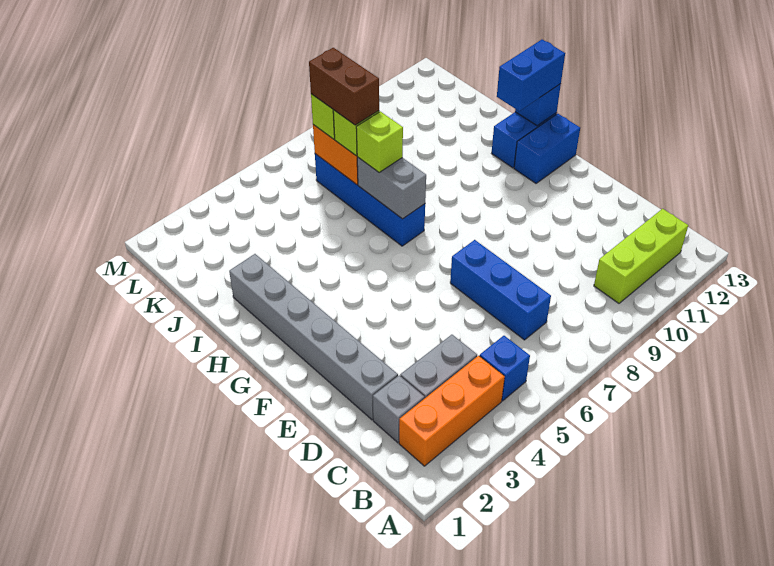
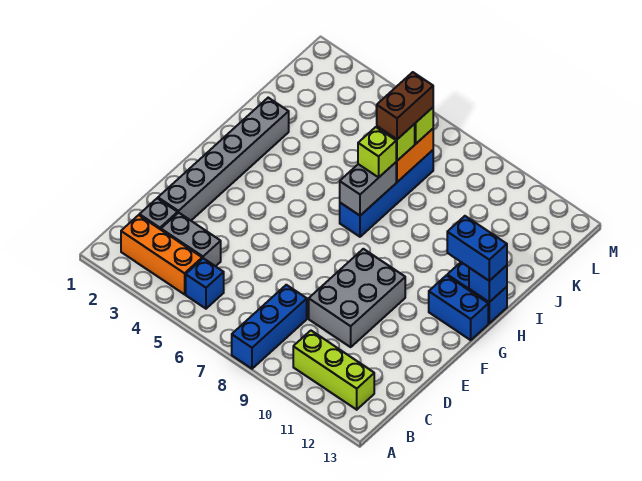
blue brick C7:E7 level 1 -> blue brick A8:C8 level 1
none -> grey brick D9:F10 level 1

